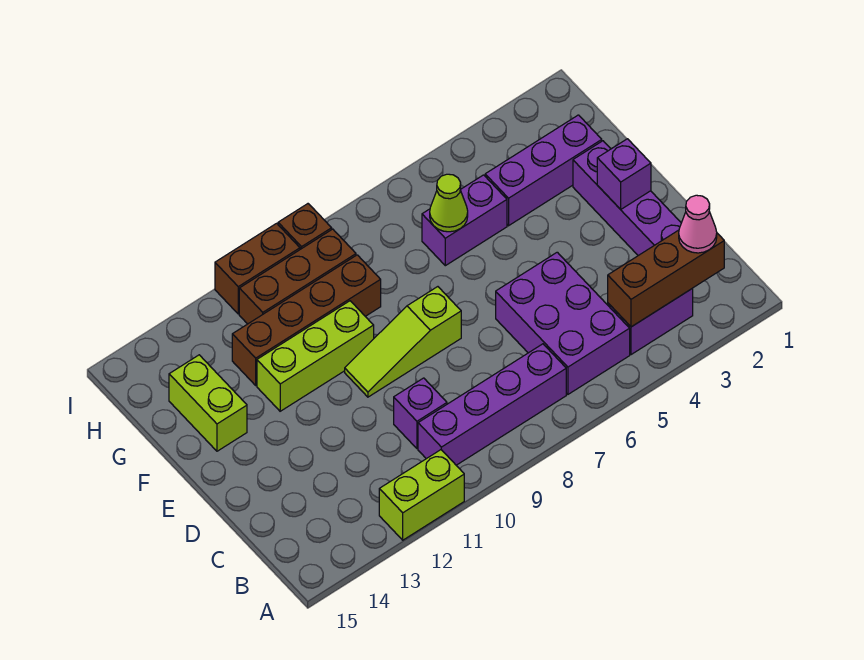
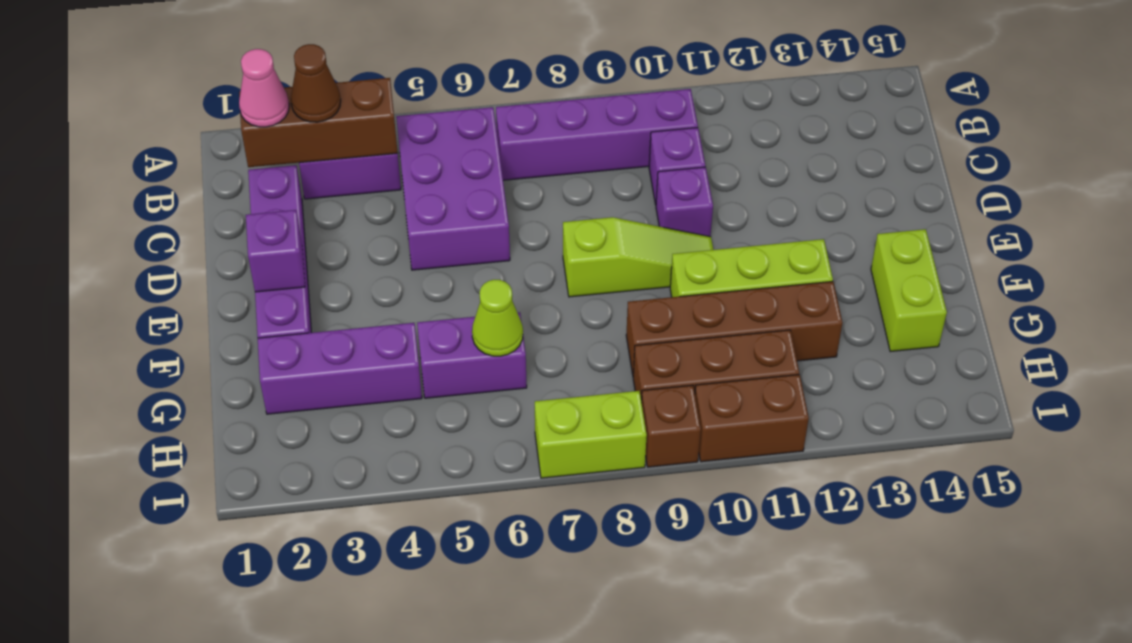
lime brick A11:A12 level 1 -> lime brick I7:I8 level 1
none -> brown cone B3 level 3
none -> purple brick D10 level 1

